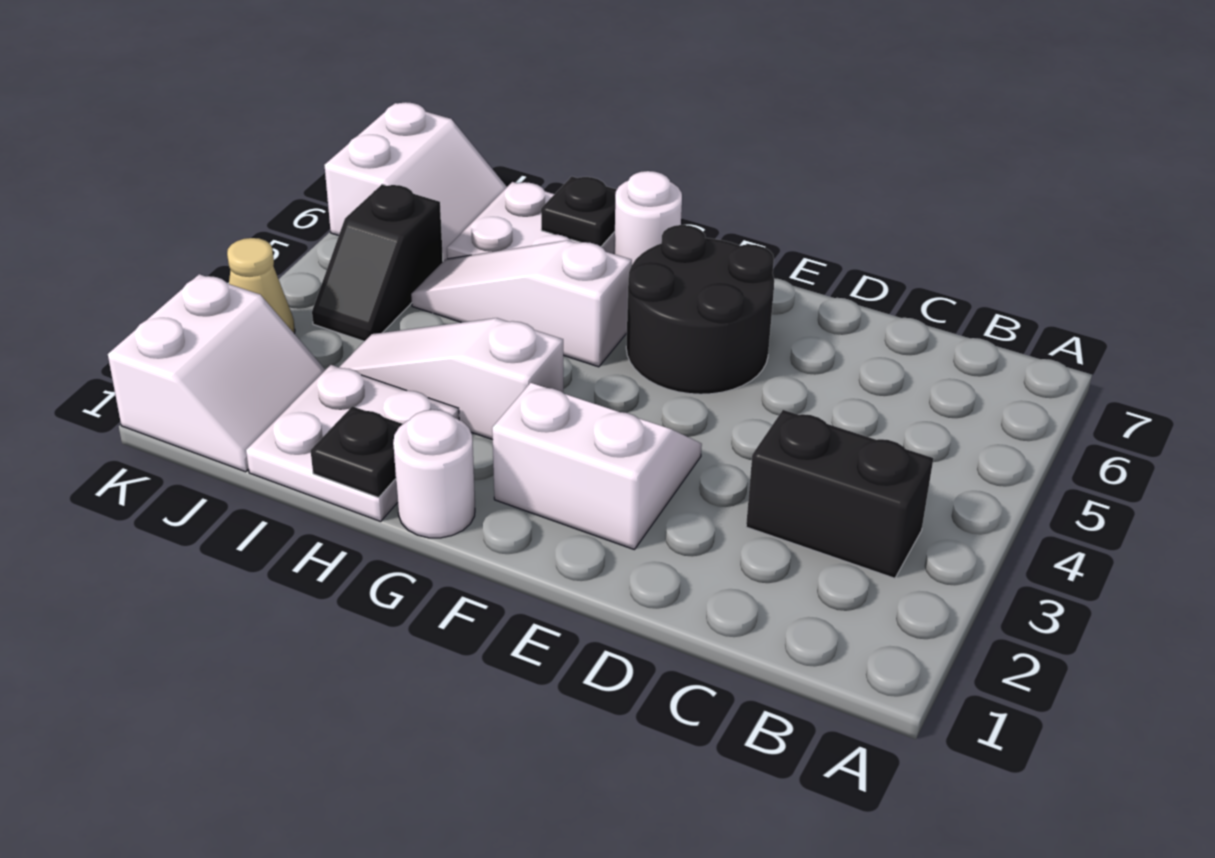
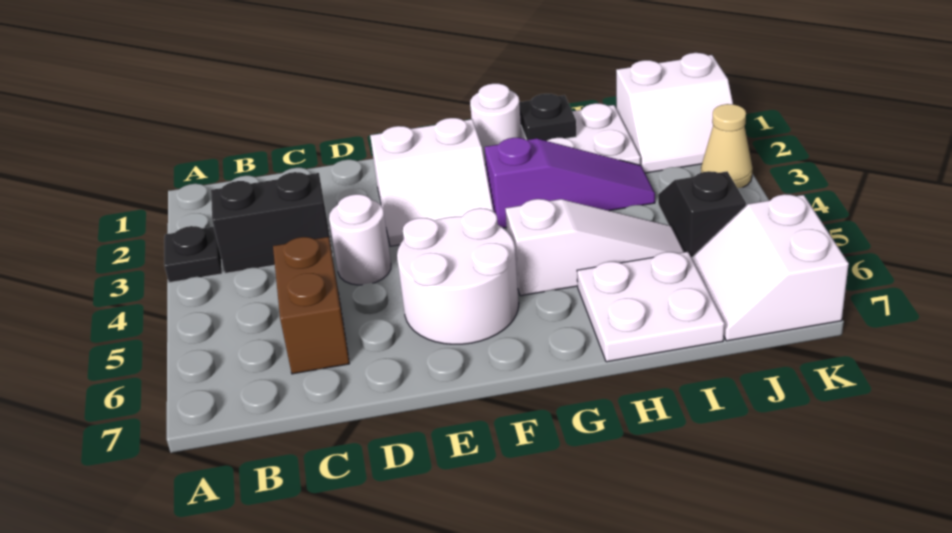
none -> brown brick C5:C6 level 1
black round brick E5:F6 level 1 -> white round brick E5:F6 level 1
white slope G3:I3 level 1 top G -> purple slope G3:I3 level 1 top G
white round brick G7 level 1 -> white round brick D4 level 1
black plate H7 level 2 -> black plate A3 level 1
white slope J1:K2 level 1 top K -> white slope J1:K2 level 1 top 1

